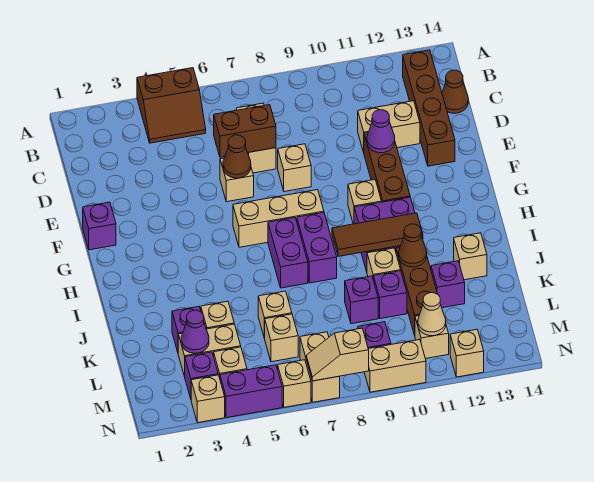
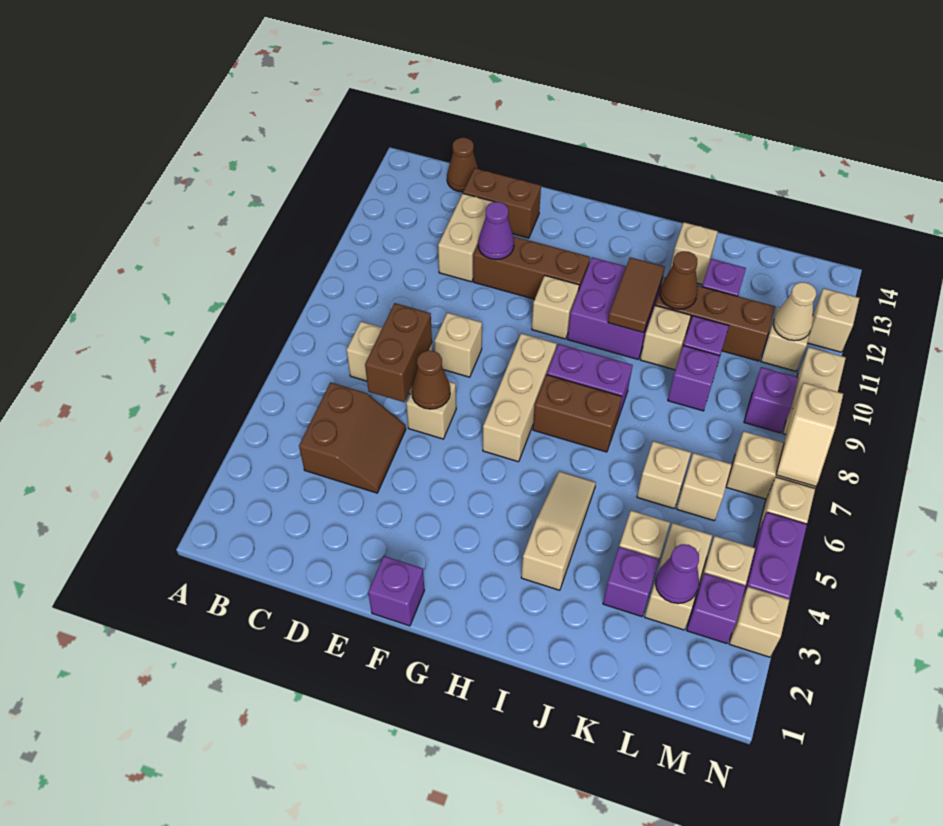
brown slope A4:B5 level 1 top A -> brown slope C4:D5 level 1 top C
brown brick B13:E13 level 1 -> brown brick D13:E13 level 1
purple brick H7:I7 level 1 -> brown brick H7:I7 level 1
none -> tan slope I3:I5 level 1 top 3
brown tile I9:I11 level 2 -> brown tile I10:I11 level 2

